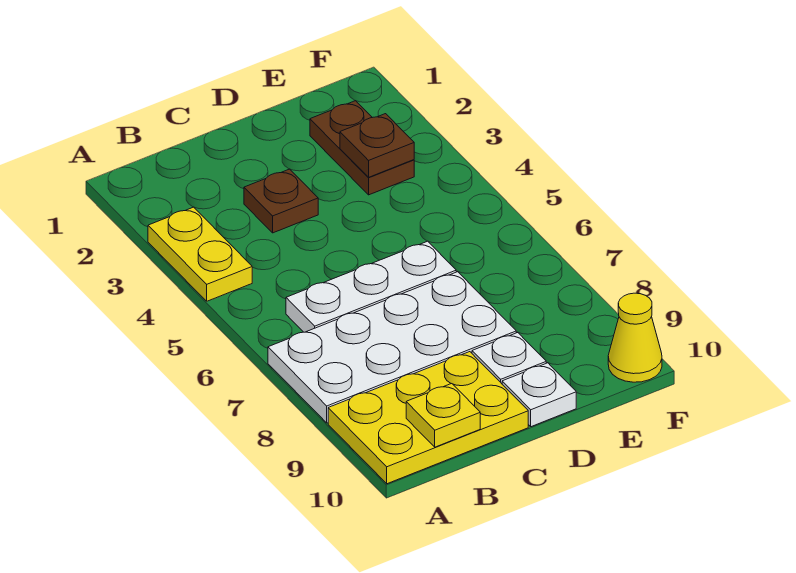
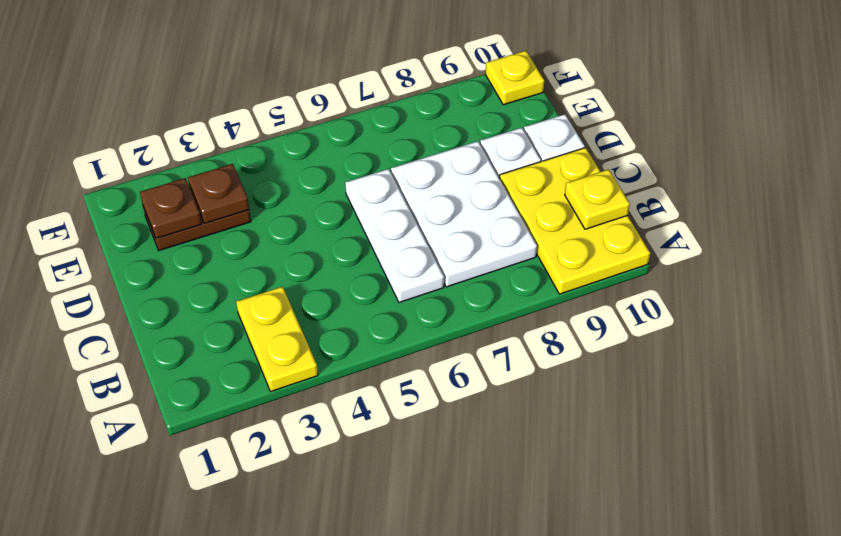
yellow plate A3:A4 level 1 -> yellow plate A3:B3 level 1
white plate A7:D8 level 1 -> white plate B7:D8 level 1
brown plate C3 level 1 -> brown plate E2 level 2
yellow cone F10 level 1 -> yellow plate F10 level 1

